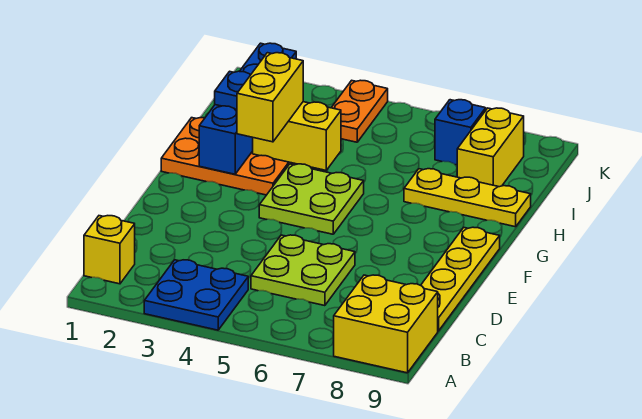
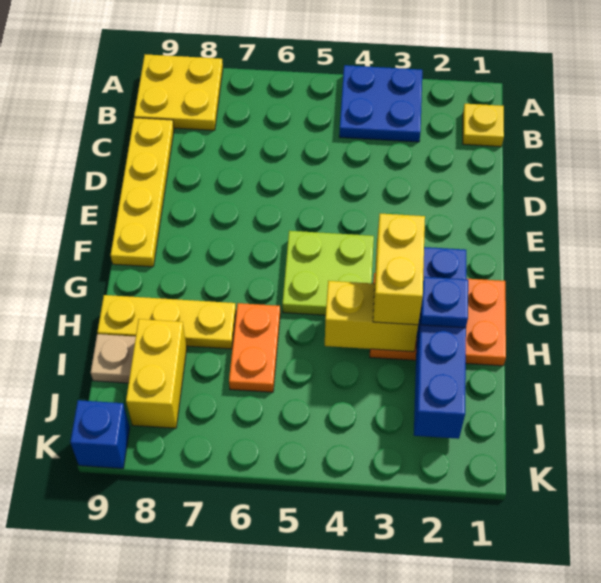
yellow brick A8:B9 level 1 -> yellow plate A8:B9 level 1
yellow brick B1 level 1 -> yellow plate B1 level 1
lime plate C5:D6 level 1 -> none
none -> tan plate I9 level 1
orange plate J4:K4 level 1 -> orange plate H6:I6 level 1
blue brick J7 level 1 -> blue brick K9 level 1

